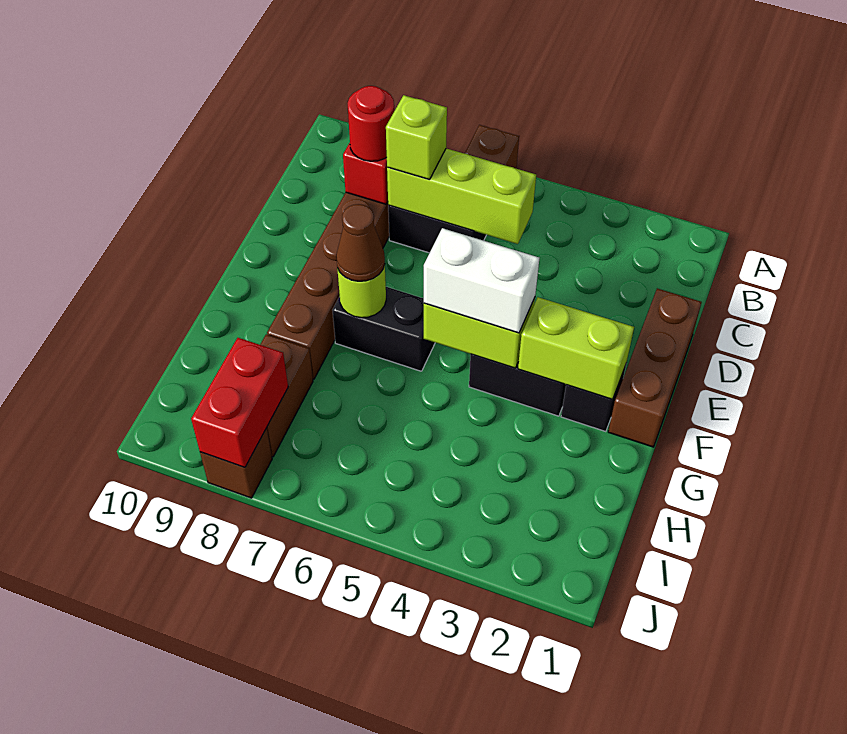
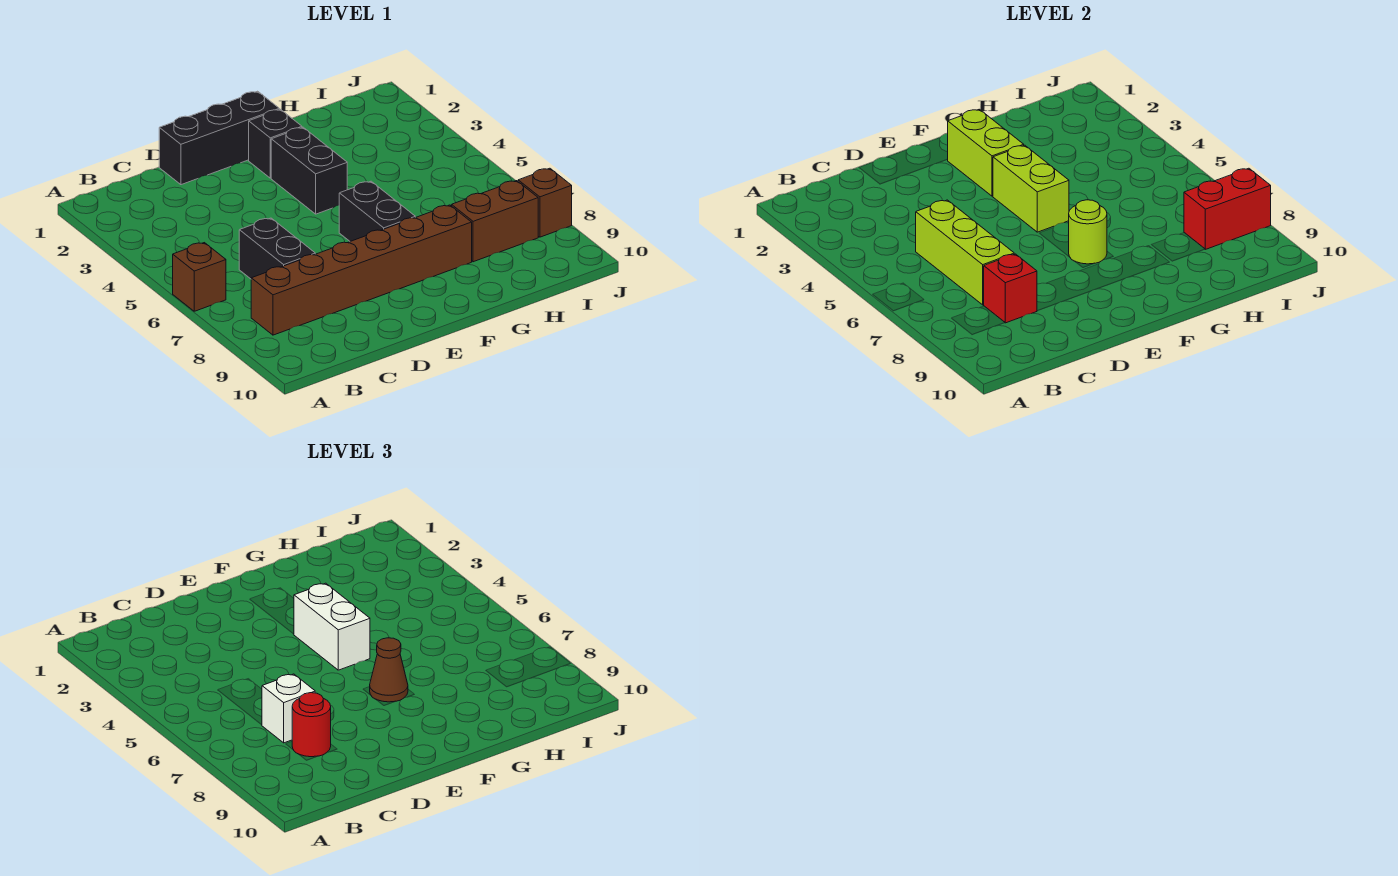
lime brick C7 level 3 -> white brick C7 level 3
brown brick D1:F1 level 1 -> black brick D1:F1 level 1

